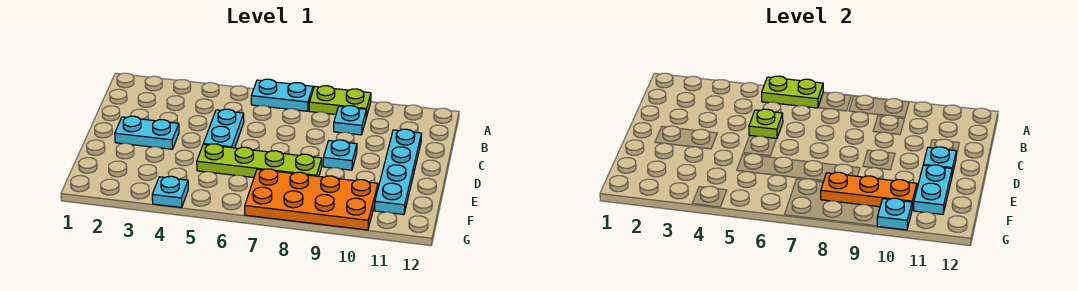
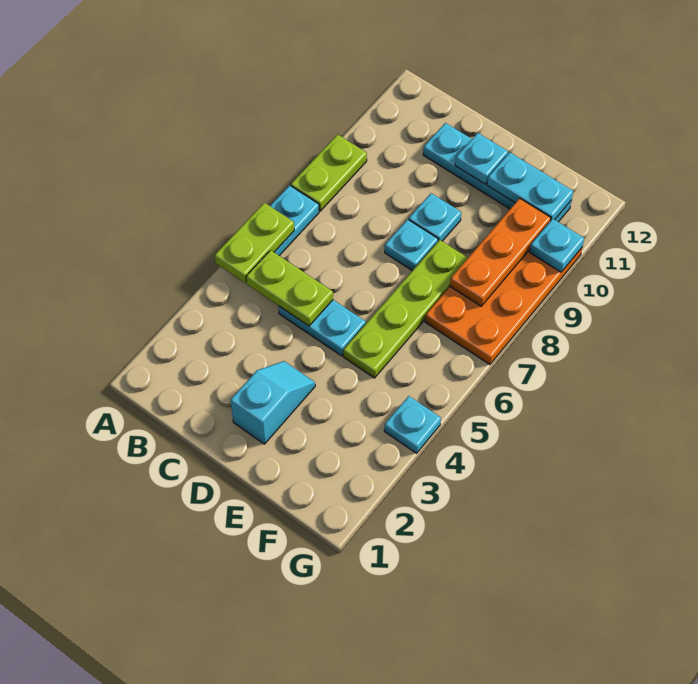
cyan plate B9 level 1 -> cyan plate D8 level 1
lime plate C5 level 2 -> lime plate B5:C5 level 2
cyan plate D2:D3 level 1 -> cyan slope D2:D3 level 1 top 2

